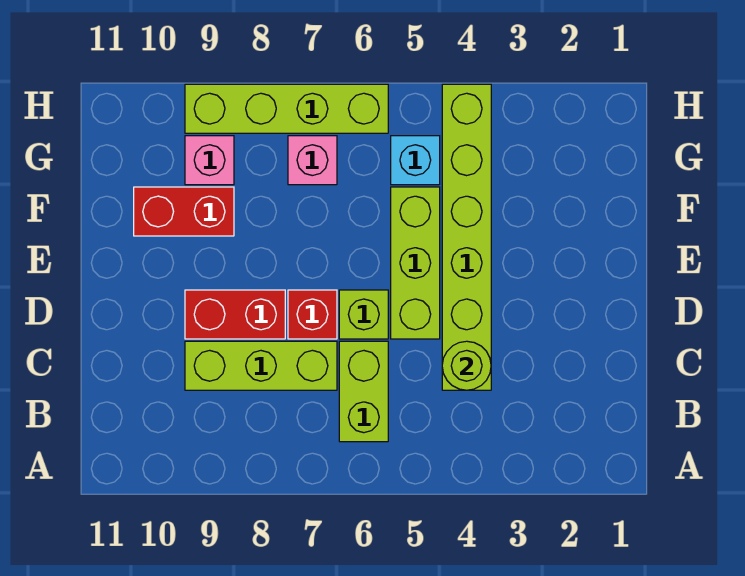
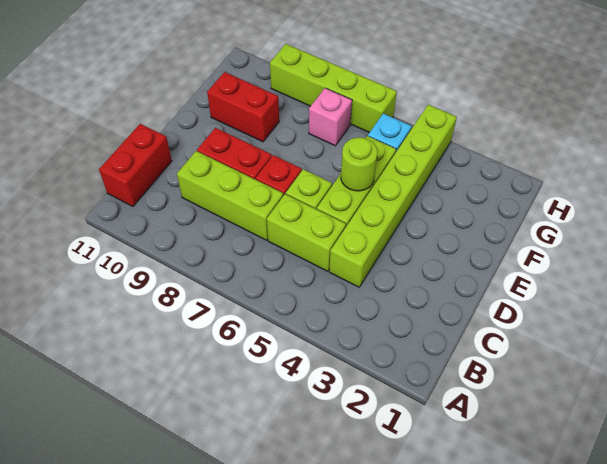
lime brick B6:C6 level 1 -> lime brick C5:C6 level 1
none -> red brick B11:C11 level 1
lime round brick C4 level 2 -> lime round brick E5 level 2
pink brick G9 level 1 -> none

